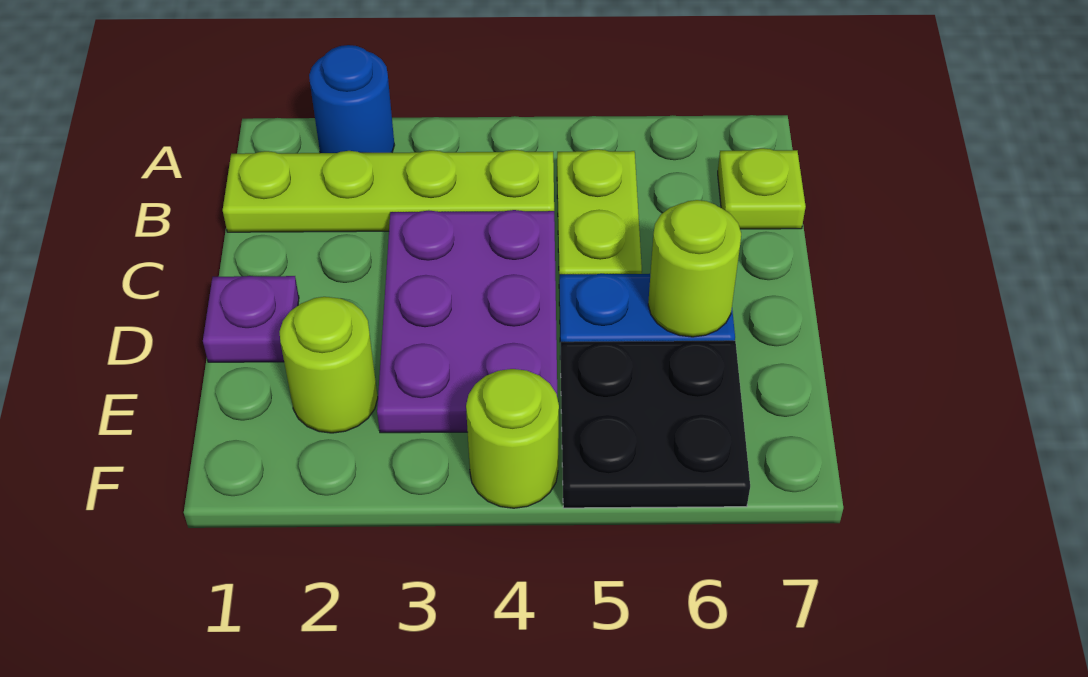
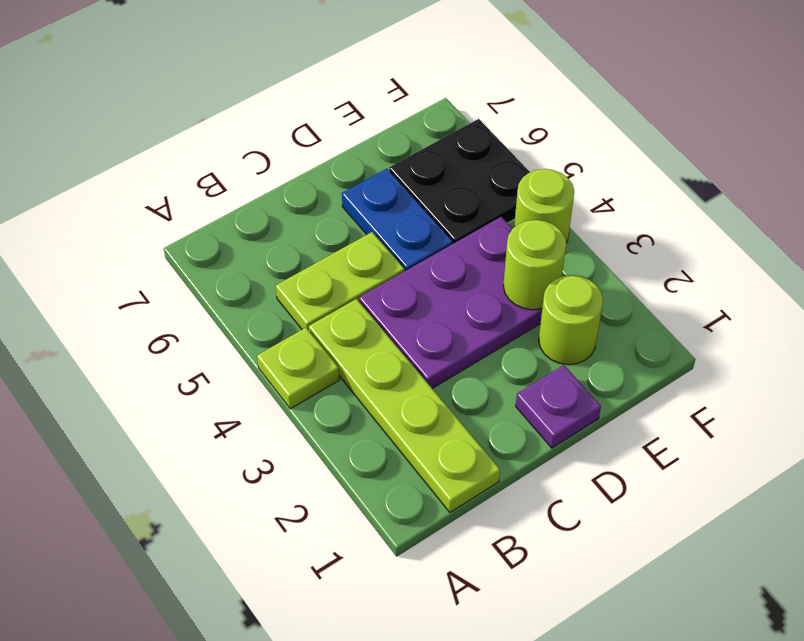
blue round brick A2 level 1 -> none
lime plate B7 level 1 -> lime plate A4 level 1
lime round brick D6 level 2 -> lime round brick E3 level 2

